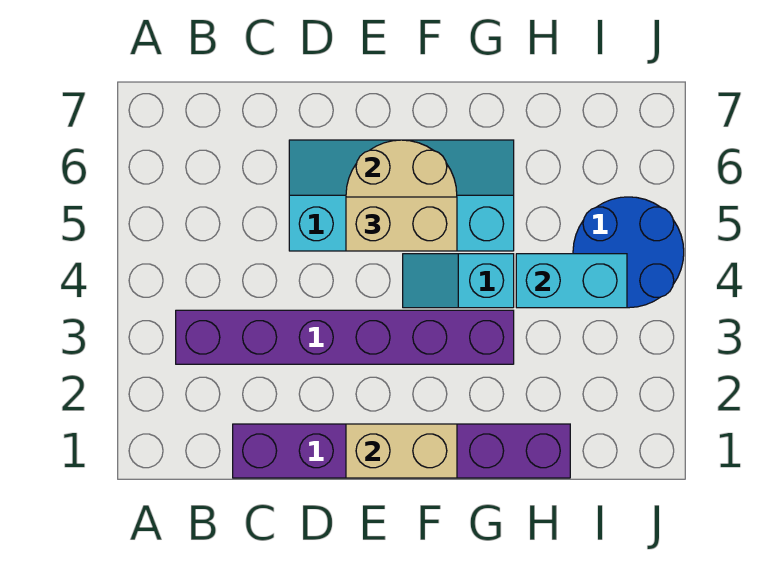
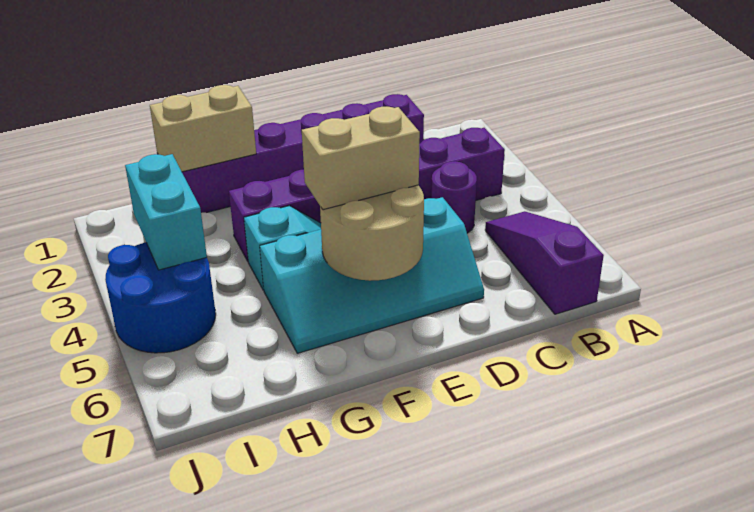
none -> purple slope B5:B7 level 1 top 7
none -> purple round brick C4 level 1
tan brick E1:F1 level 2 -> tan brick G1:H1 level 2
cyan brick H4:I4 level 2 -> cyan brick I3:I4 level 2

